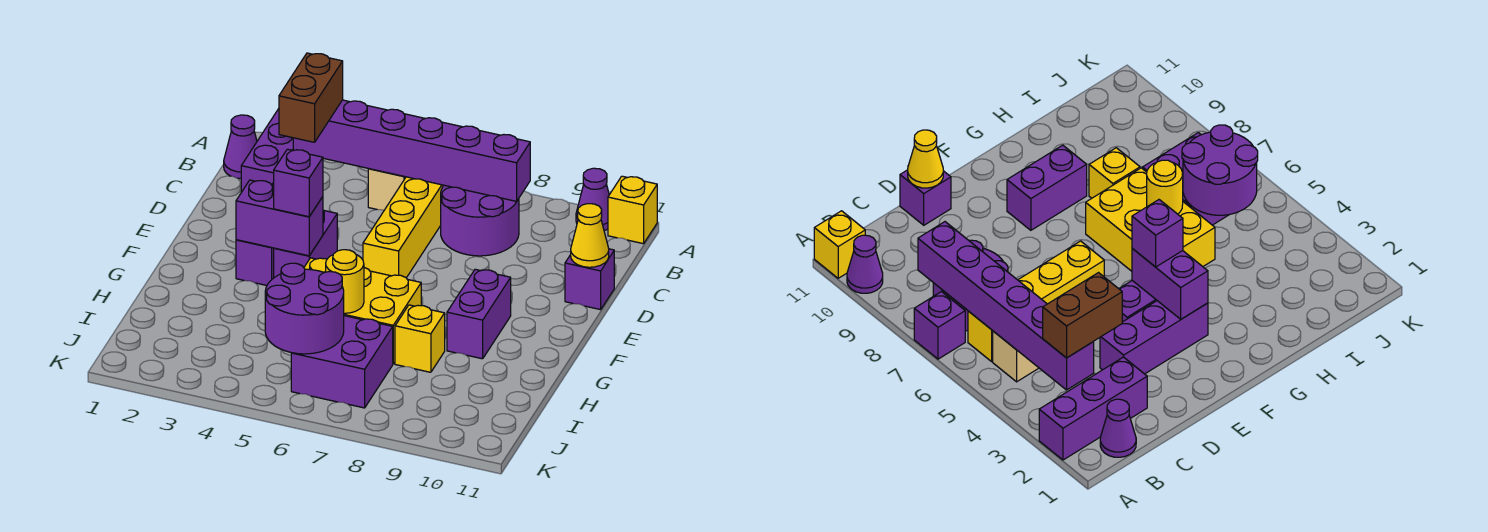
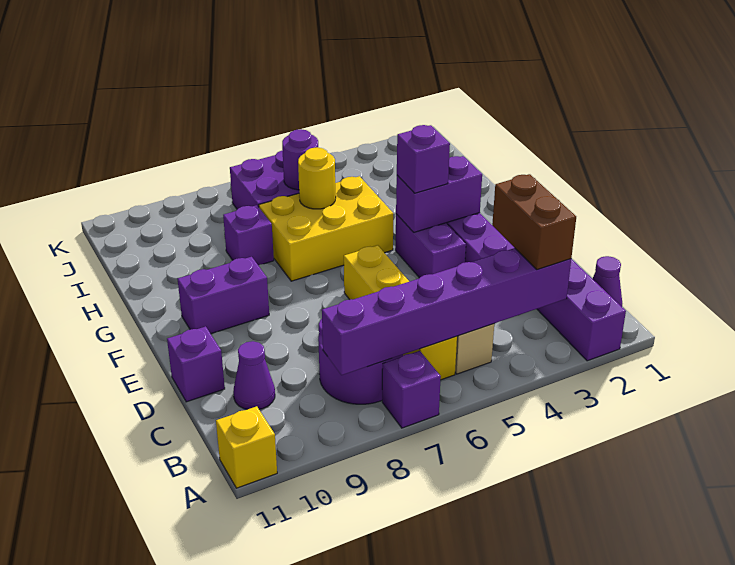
purple cone A10 level 1 -> purple cone C10 level 1
yellow cone D11 level 2 -> none
purple brick F9:G9 level 1 -> purple brick F9:F10 level 1
yellow brick H8 level 1 -> purple brick H8 level 1
purple round brick I5:J6 level 2 -> purple round brick I6 level 2

